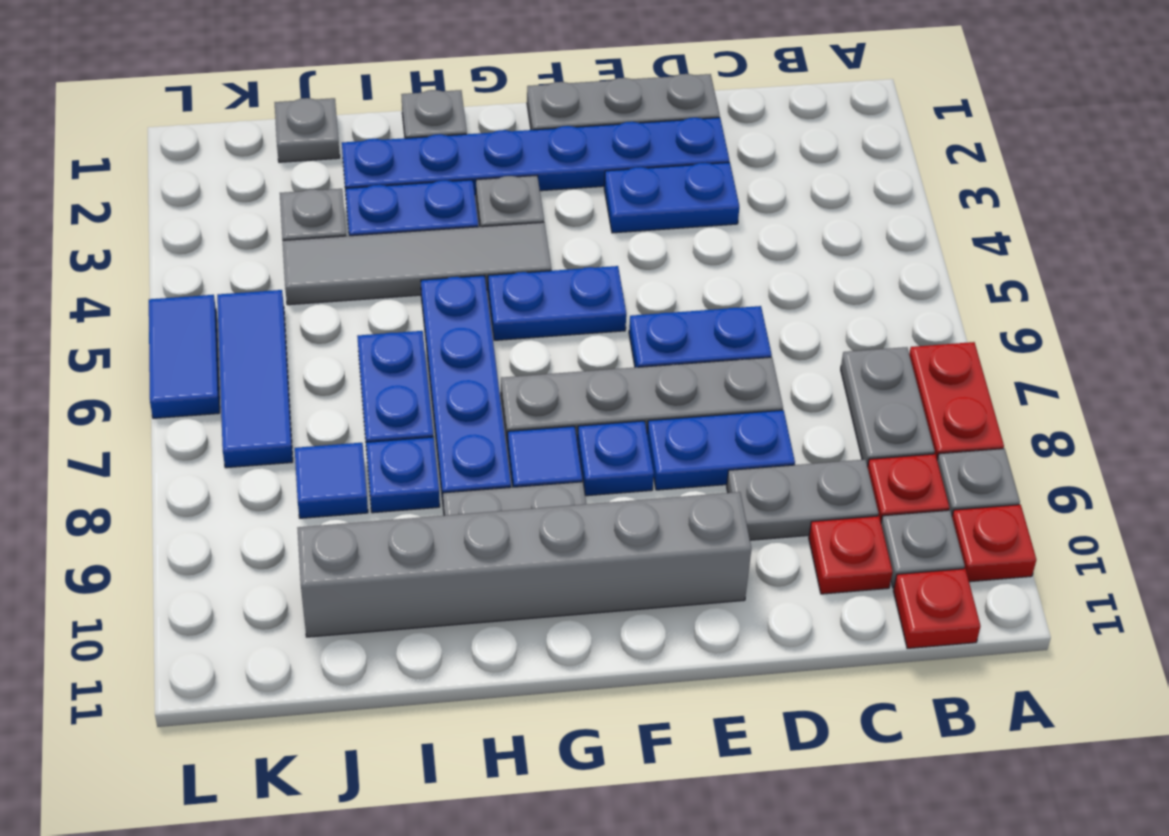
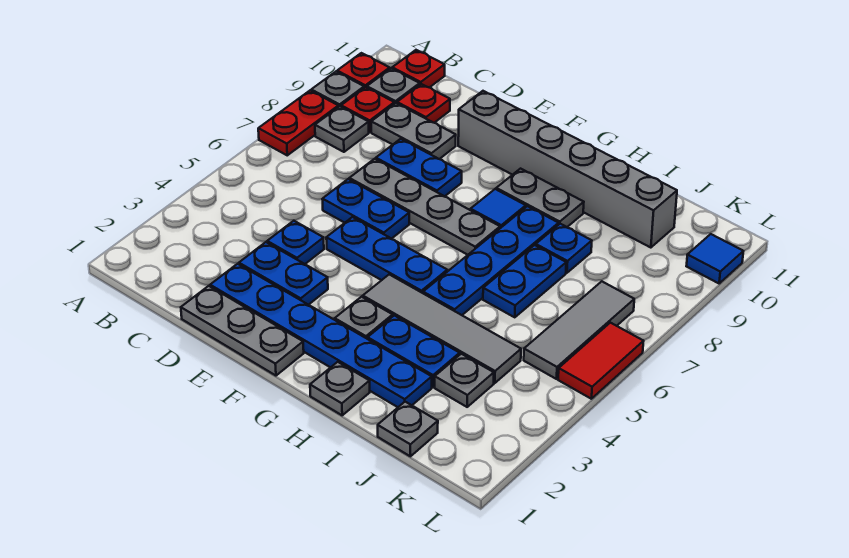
grey plate B7:B8 level 1 -> grey plate B8 level 1
blue plate F5:G5 level 1 -> blue plate E5:G5 level 1
blue plate F8 level 1 -> blue plate D4 level 1
blue tile J8 level 1 -> blue tile L10 level 1
blue tile K5:K7 level 1 -> grey tile K5:K7 level 1
blue tile L5:L6 level 1 -> red tile L5:L6 level 1

